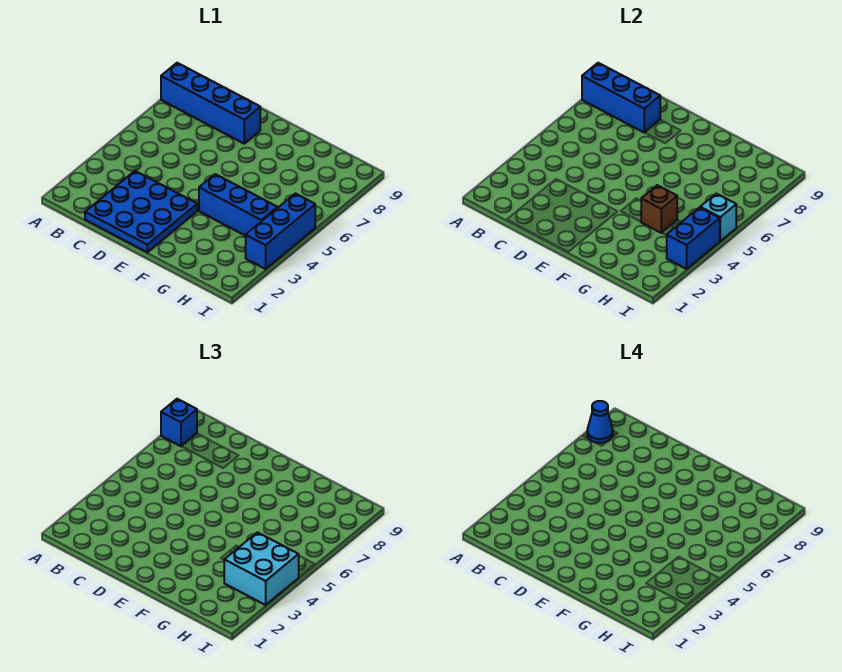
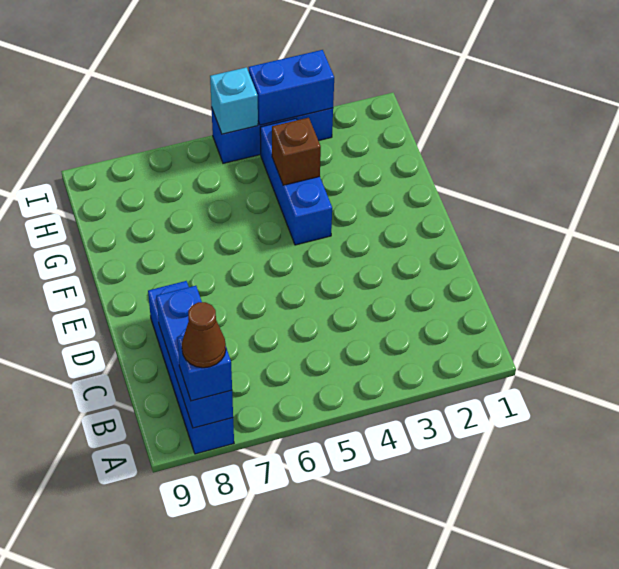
blue cone A8 level 4 -> brown cone A8 level 4
blue plate C1:E3 level 1 -> none
cyan brick H3:I4 level 3 -> none

